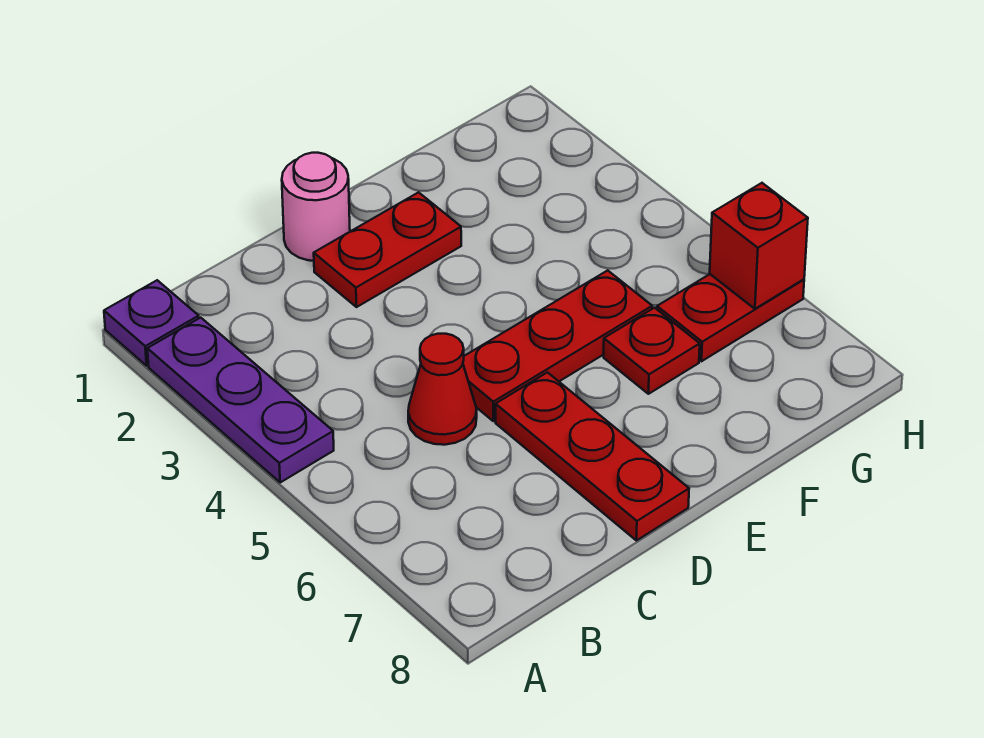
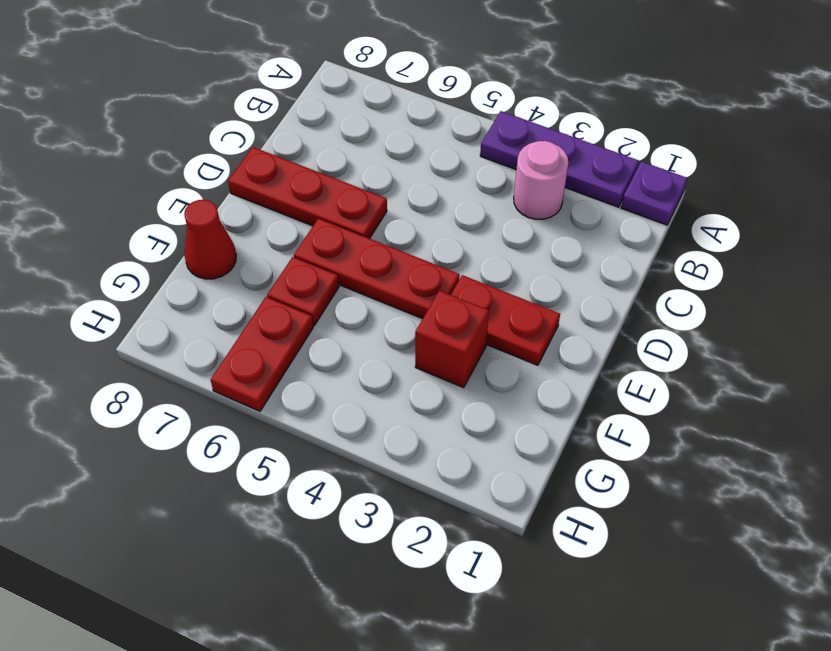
red cone C5 level 1 -> red cone F8 level 1
pink round brick D1 level 1 -> pink round brick B3 level 1
red plate D2:E2 level 1 -> red plate E2:E3 level 1
red plate D5:F5 level 1 -> red plate E4:E6 level 1
red brick H6 level 2 -> red brick F3 level 1

